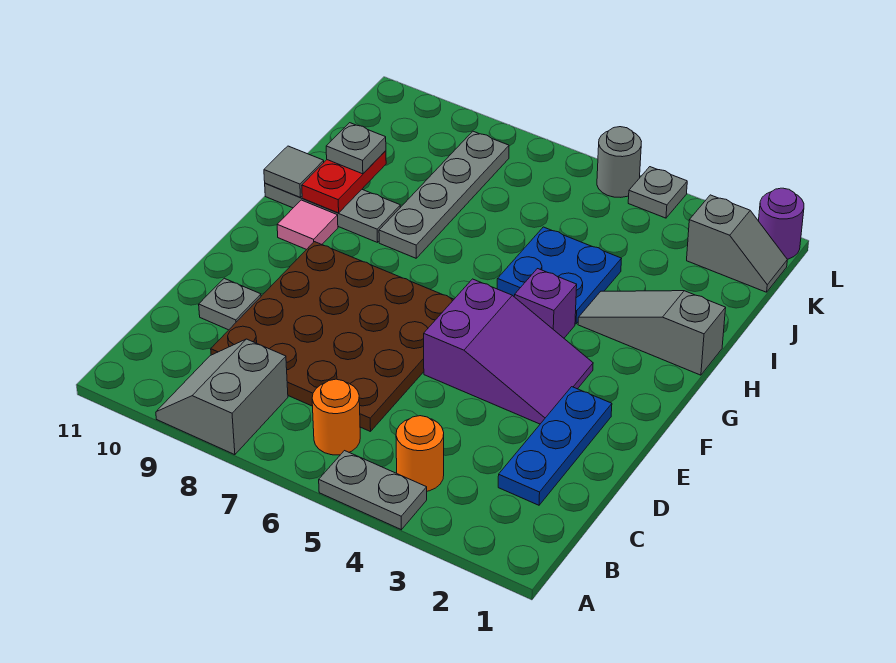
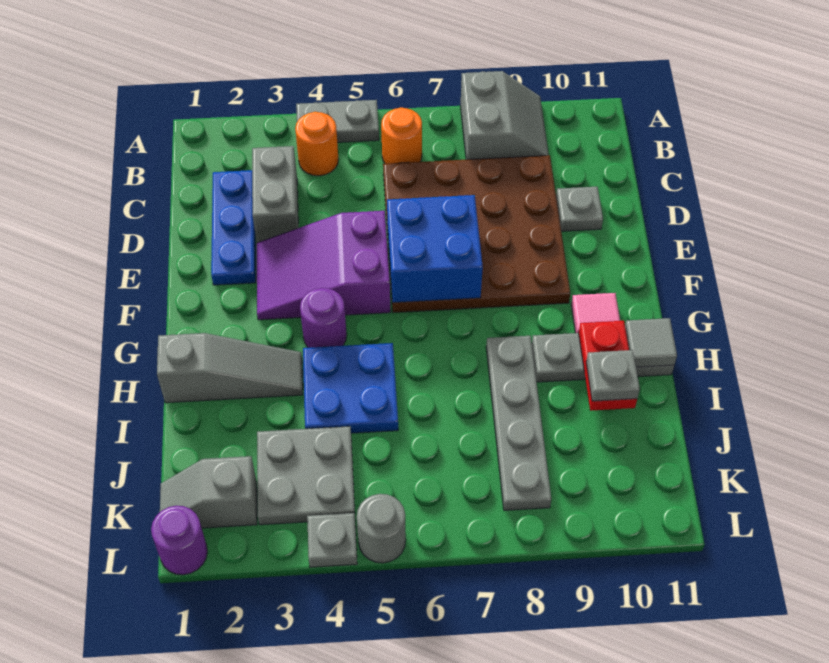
none -> grey brick C3:D3 level 1
none -> blue brick E6:F7 level 2
purple brick G4 level 1 -> purple round brick G4 level 1
none -> grey plate J3:K4 level 1

